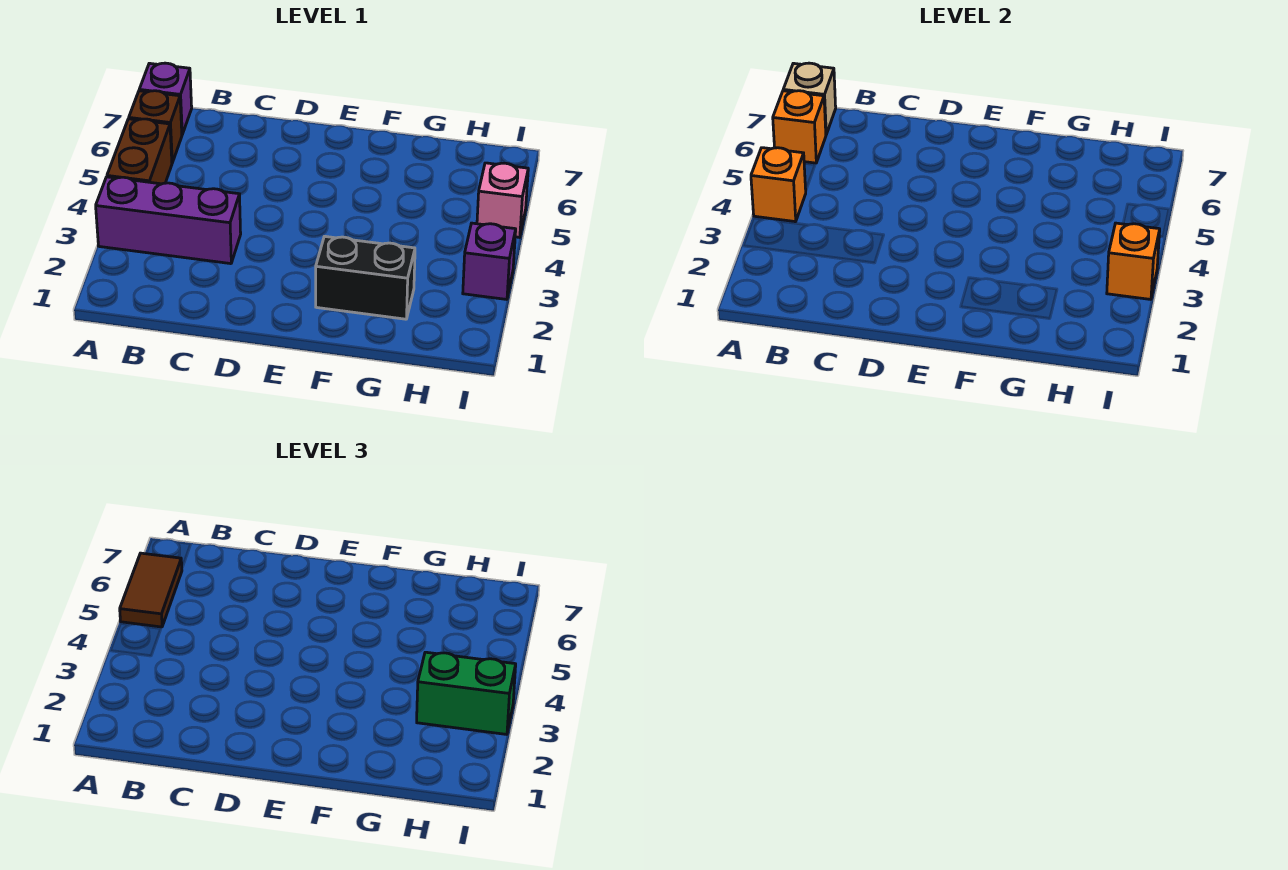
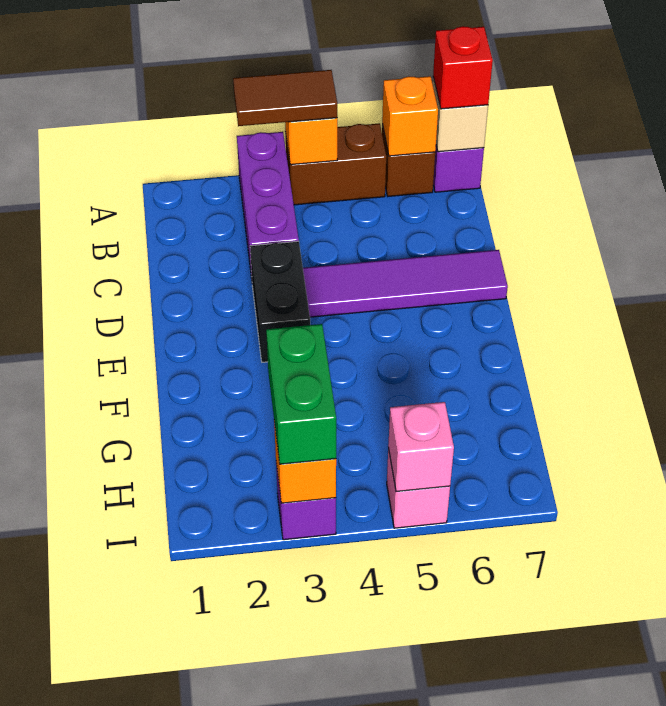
brown tile A5:A6 level 3 -> brown tile A3:A4 level 3
none -> red brick A7 level 3
none -> purple tile D4:D7 level 1
black brick F2:G2 level 1 -> black brick D3:E3 level 1
none -> pink brick I5 level 2

